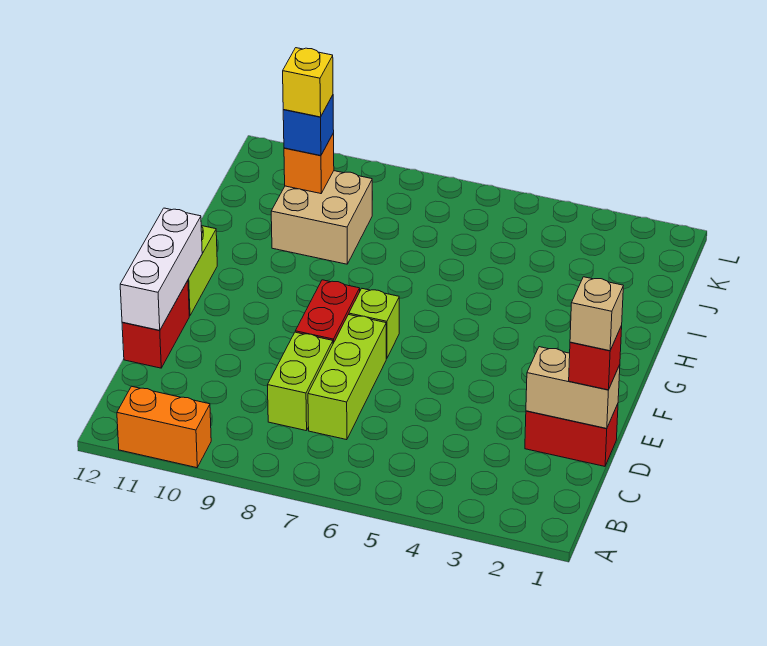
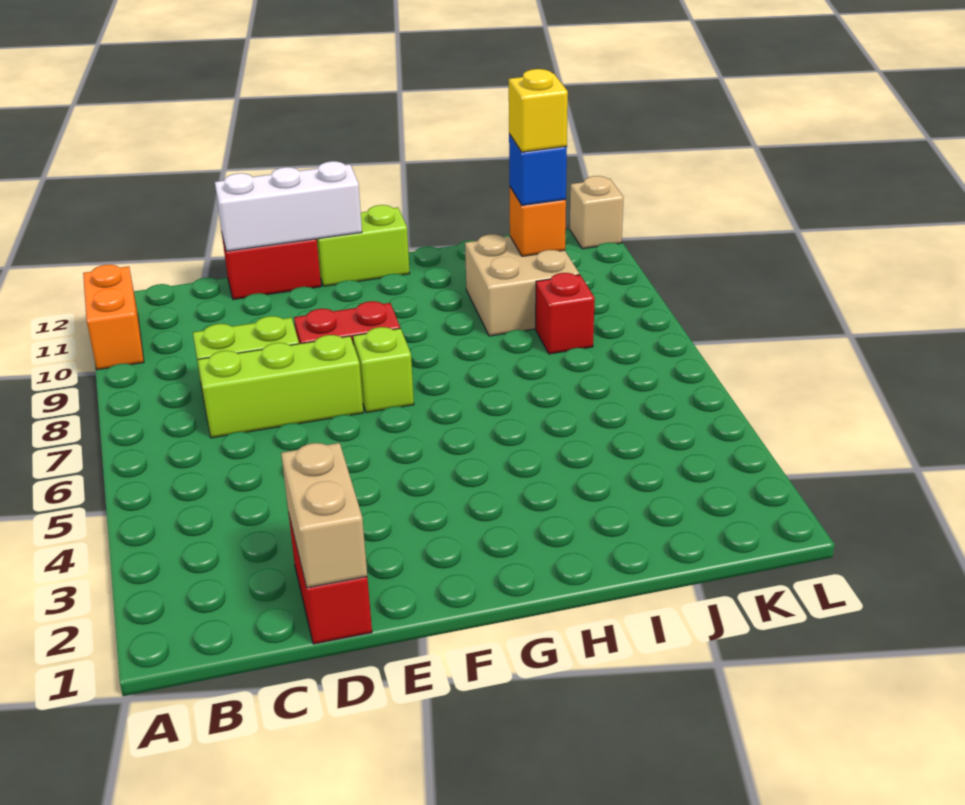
red brick D1 level 3 -> red brick J8 level 1
tan brick D1 level 4 -> tan brick L12 level 1

